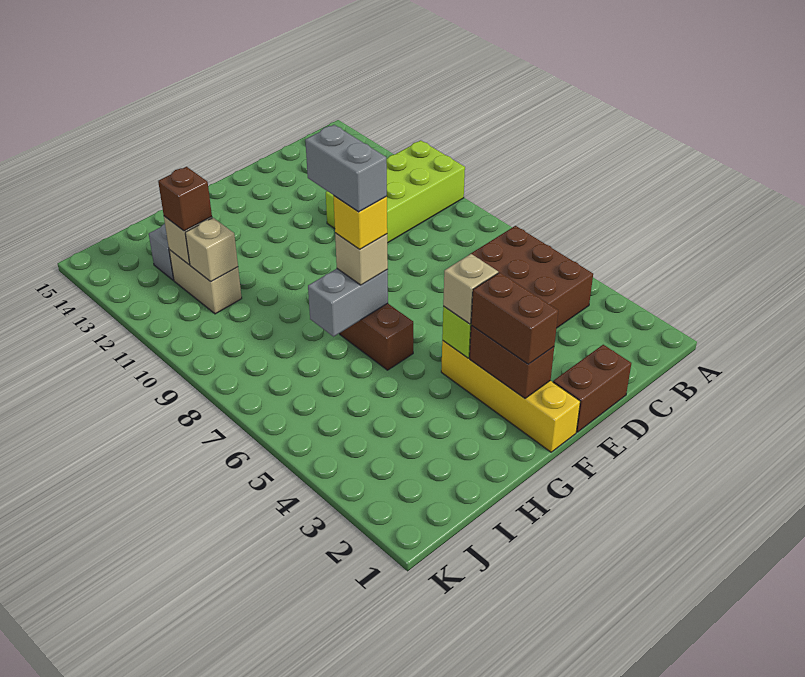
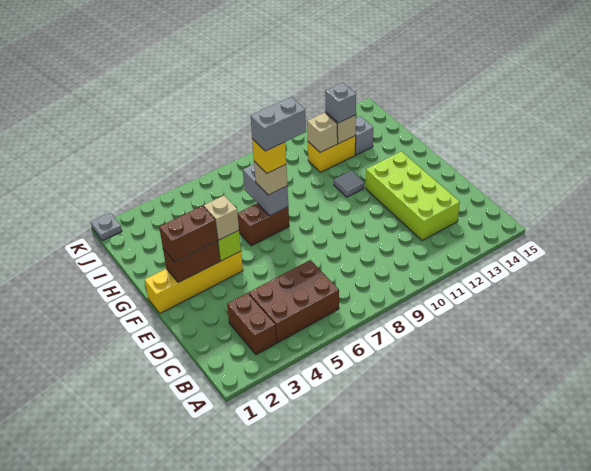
lime brick A10:D11 level 1 -> lime brick C12:F13 level 1
brown brick D1:E1 level 1 -> brown brick B3:C3 level 1
none -> grey tile G11 level 1
tan brick I11:I12 level 1 -> yellow brick I11:I12 level 1
brown brick I12 level 3 -> grey brick I12 level 3
none -> grey plate K1 level 1

